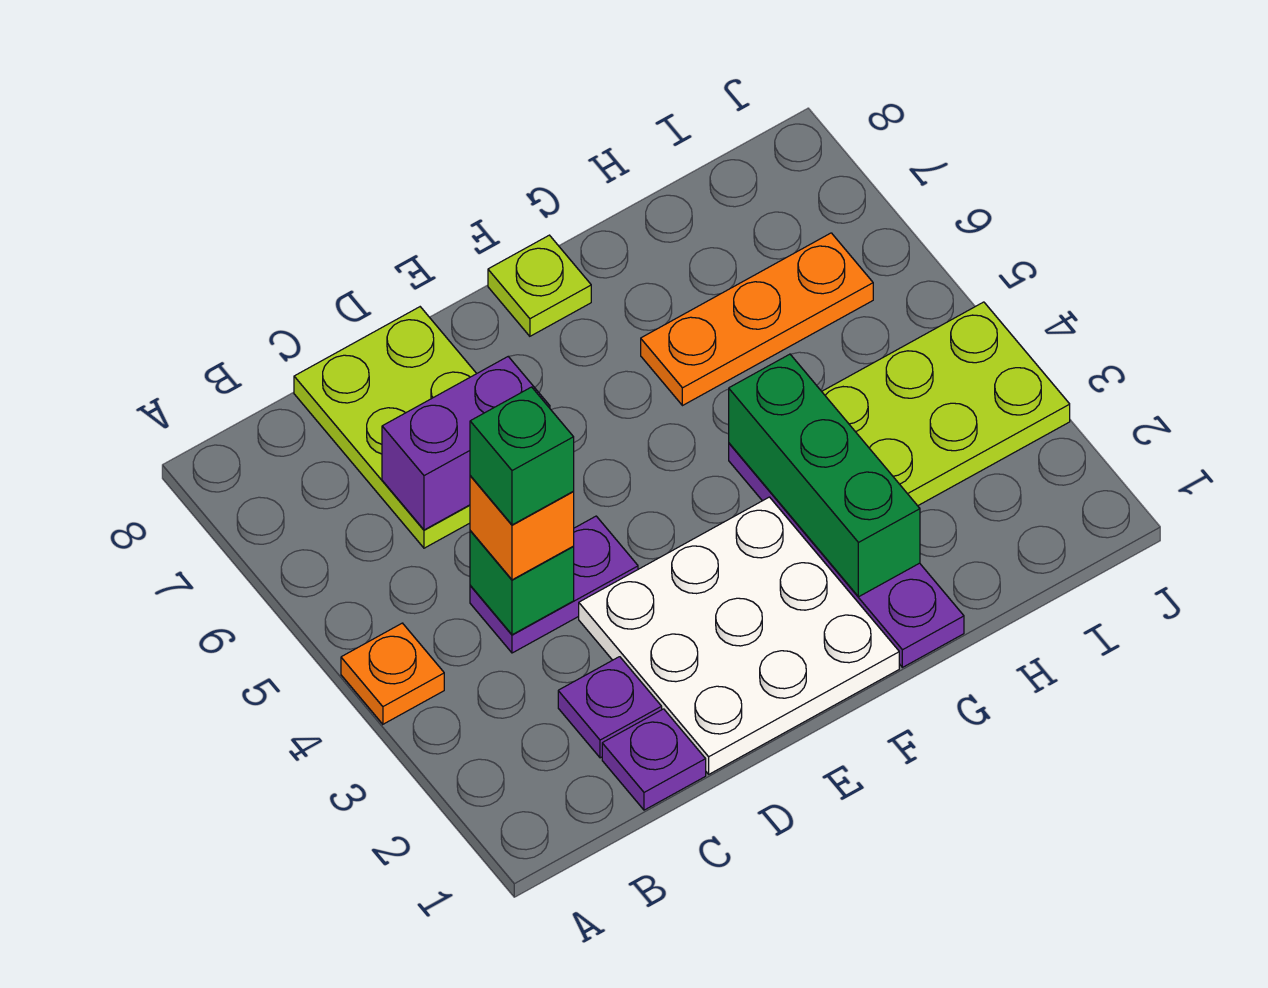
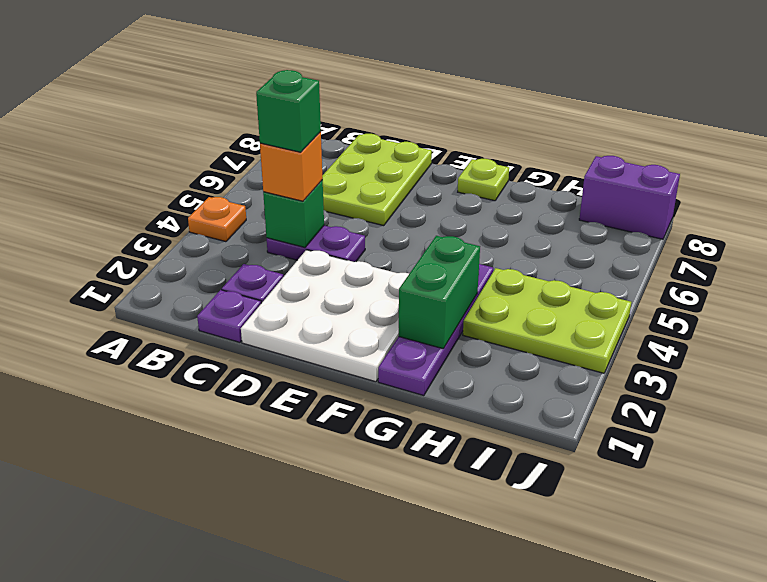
purple brick C6:D6 level 2 -> purple brick I8:J8 level 1
green brick G2:G4 level 2 -> green brick G2:G3 level 2
orange plate G6:I6 level 1 -> none

